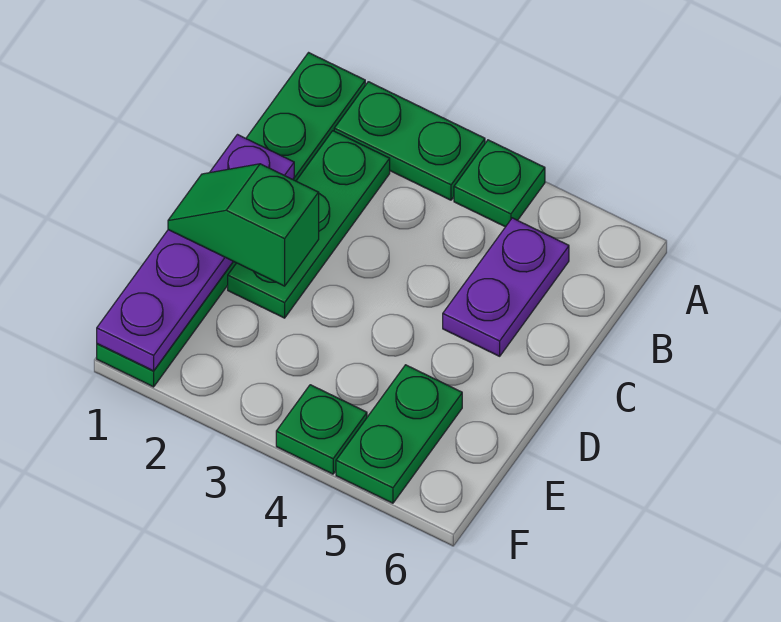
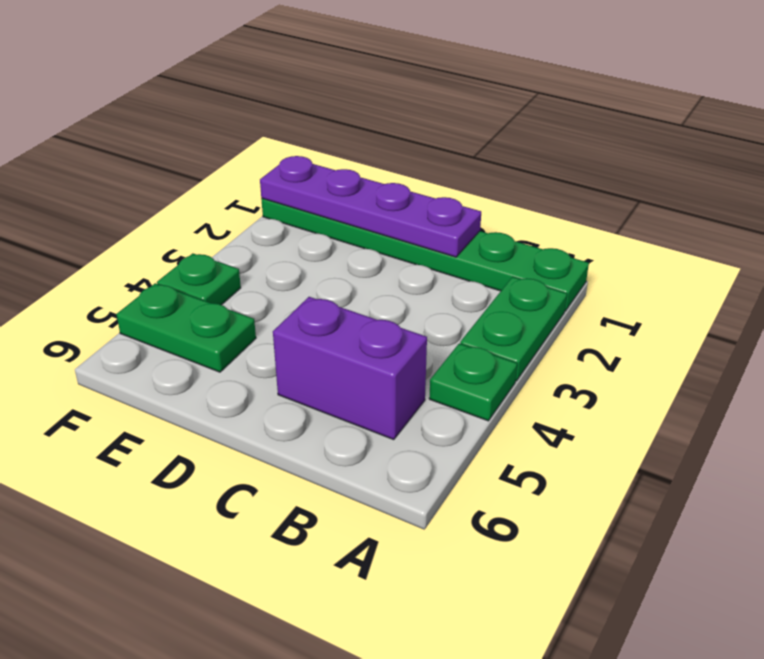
green plate B2:D2 level 1 -> none
purple plate B5:C5 level 1 -> purple brick B5:C5 level 1
green slope D1:D2 level 3 top 2 -> none

